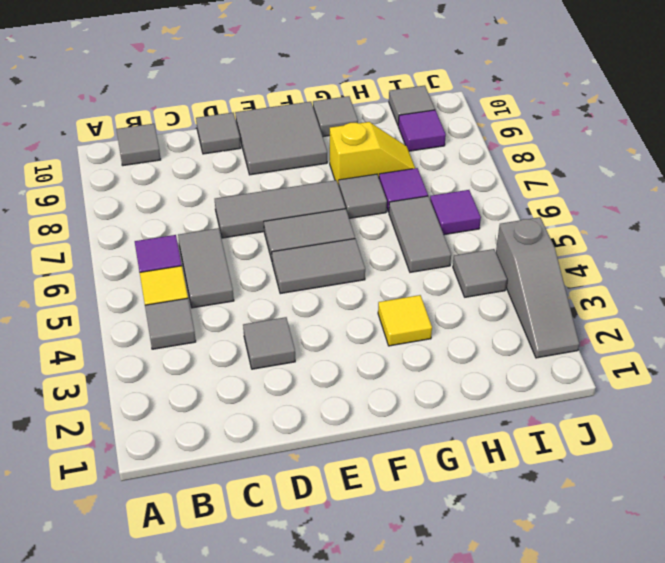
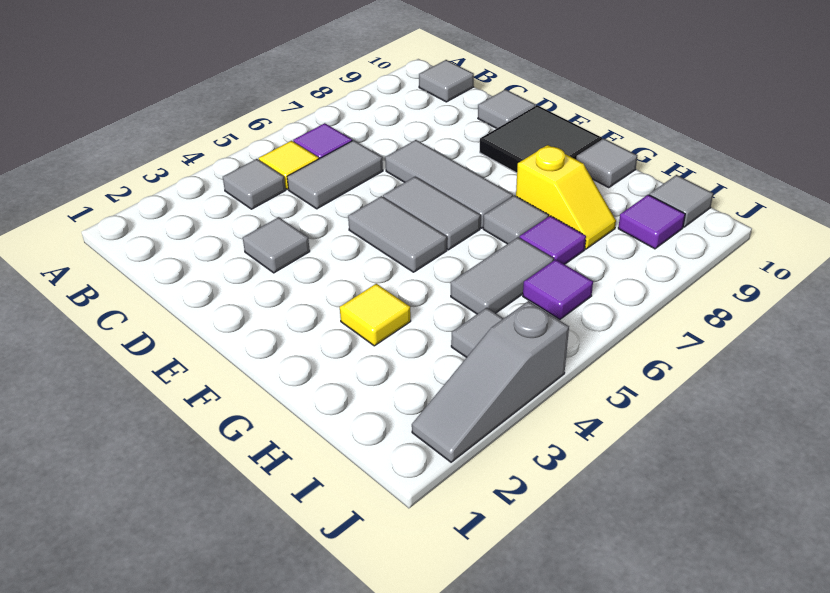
grey tile E9:F10 level 1 -> black tile E9:F10 level 1

